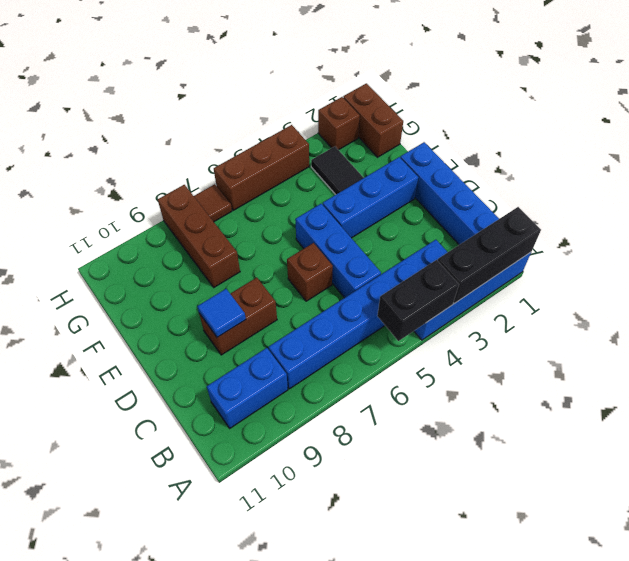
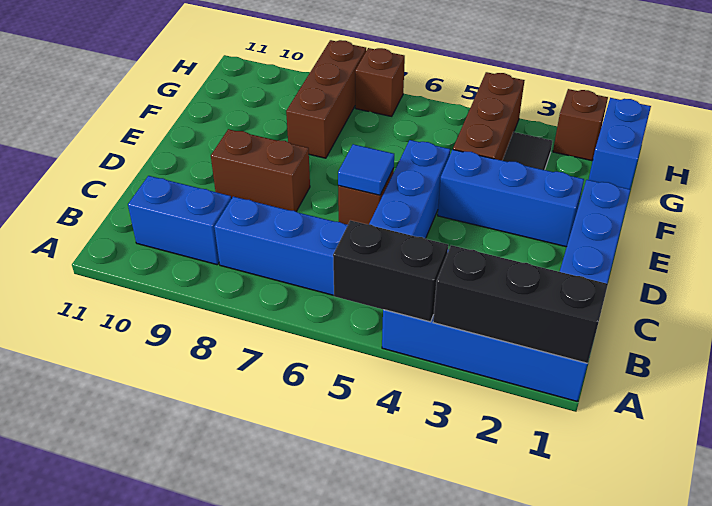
blue tile D9 level 2 -> blue tile D6 level 2
brown brick G1:H1 level 1 -> blue brick G1:H1 level 1
brown brick H4:H6 level 1 -> brown brick F4:H4 level 1
brown tile H7 level 1 -> brown brick H7 level 1

